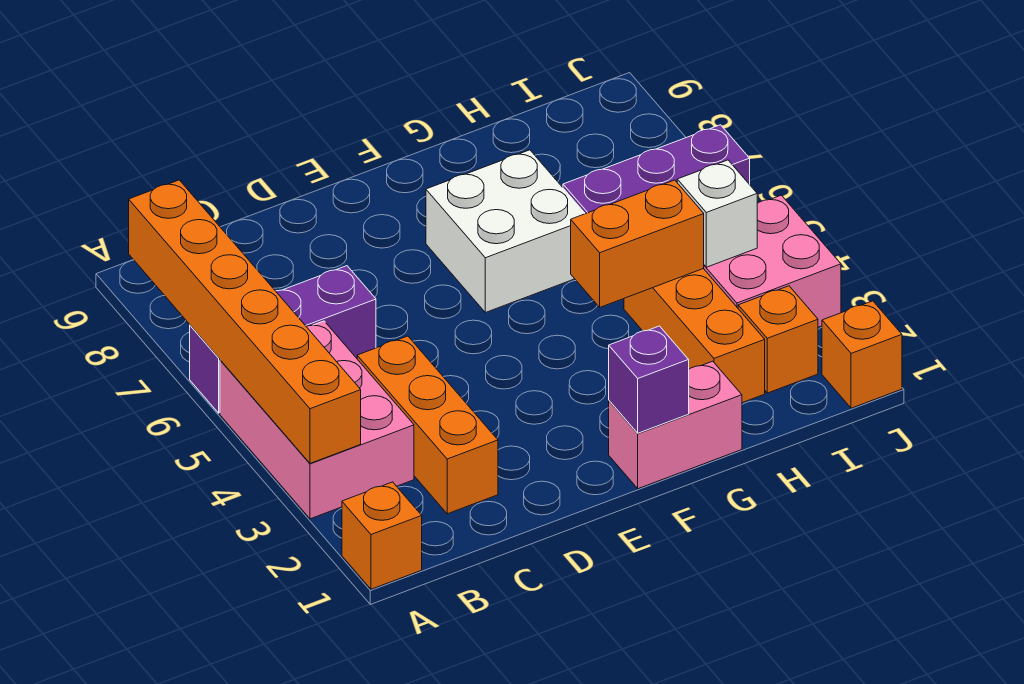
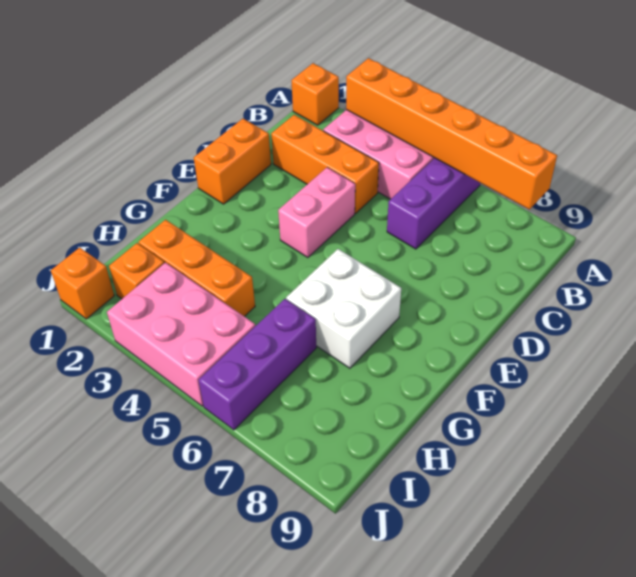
pink brick F1:G1 level 1 -> pink brick D4:E4 level 1
purple brick F1 level 2 -> none
orange brick G4:H4 level 2 -> orange brick D1:E1 level 1
pink brick I3:J4 level 1 -> pink brick I3:J5 level 1
white brick I4 level 2 -> none

